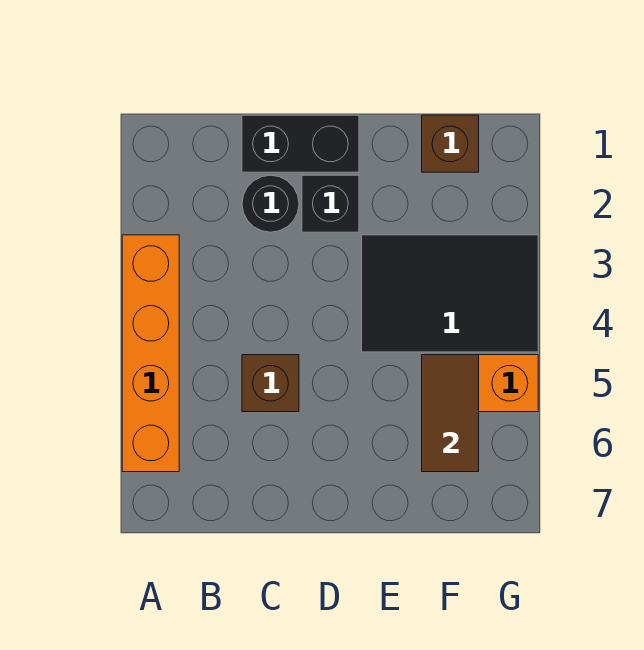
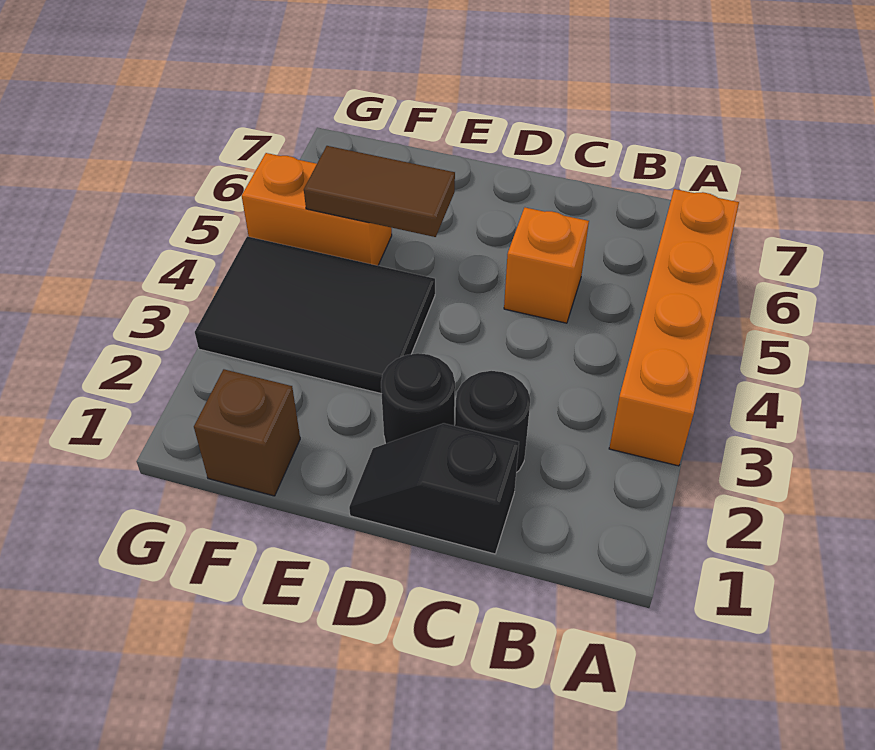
black brick C1:D1 level 1 -> black slope C1:D1 level 1 top C
brown brick C5 level 1 -> orange brick C5 level 1
black brick D2 level 1 -> black round brick D2 level 1
brown tile F5:F6 level 2 -> brown tile E5:F5 level 2

